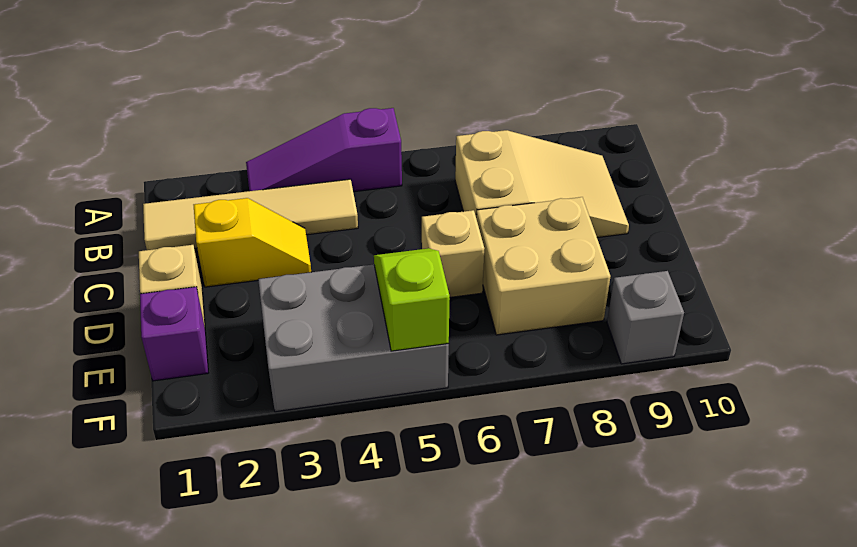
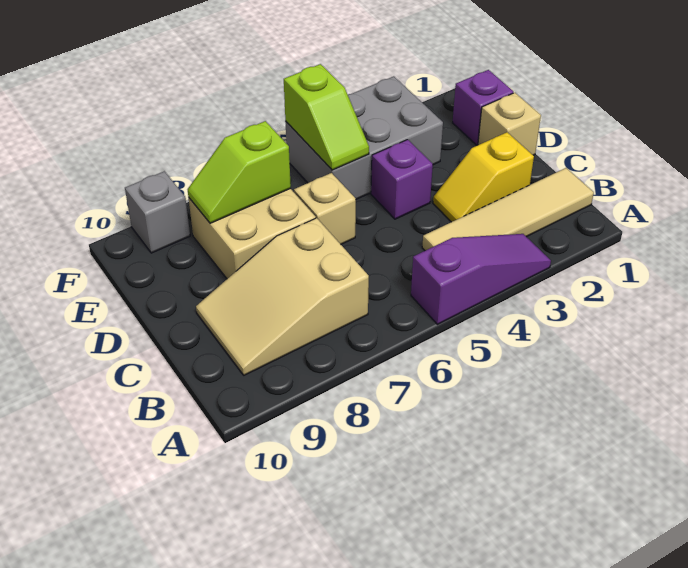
none -> purple brick D4 level 1
none -> lime slope E7:E8 level 2 top 7

